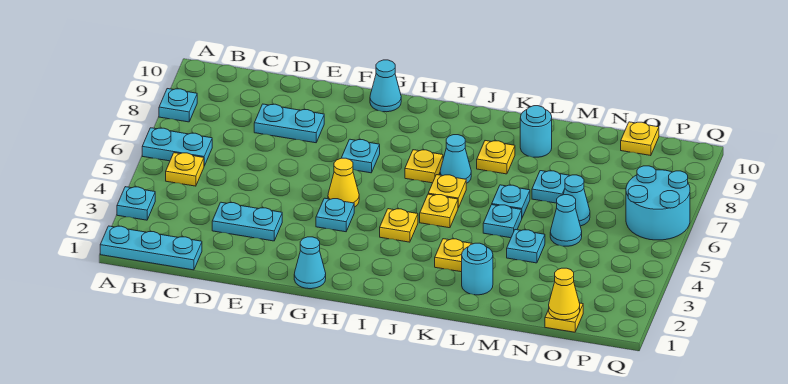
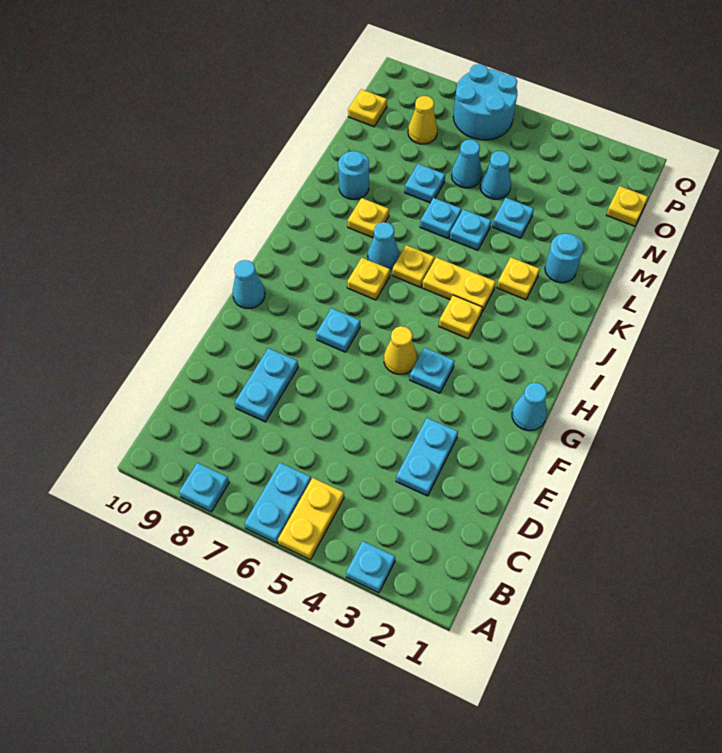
cyan plate A1:C1 level 1 -> none
yellow plate B5 level 1 -> yellow plate A5:B5 level 1
yellow plate J5 level 1 -> yellow plate J4:J5 level 1
yellow cone O1 level 2 -> yellow cone O8 level 1

